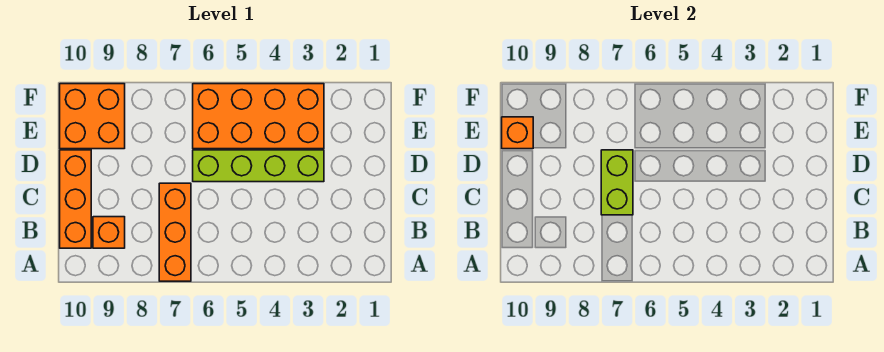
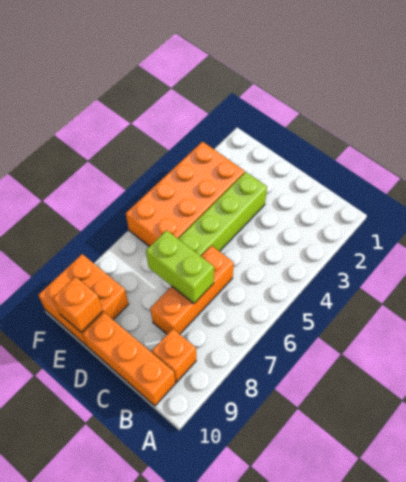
orange brick A7:C7 level 1 -> orange brick C6:C8 level 1

